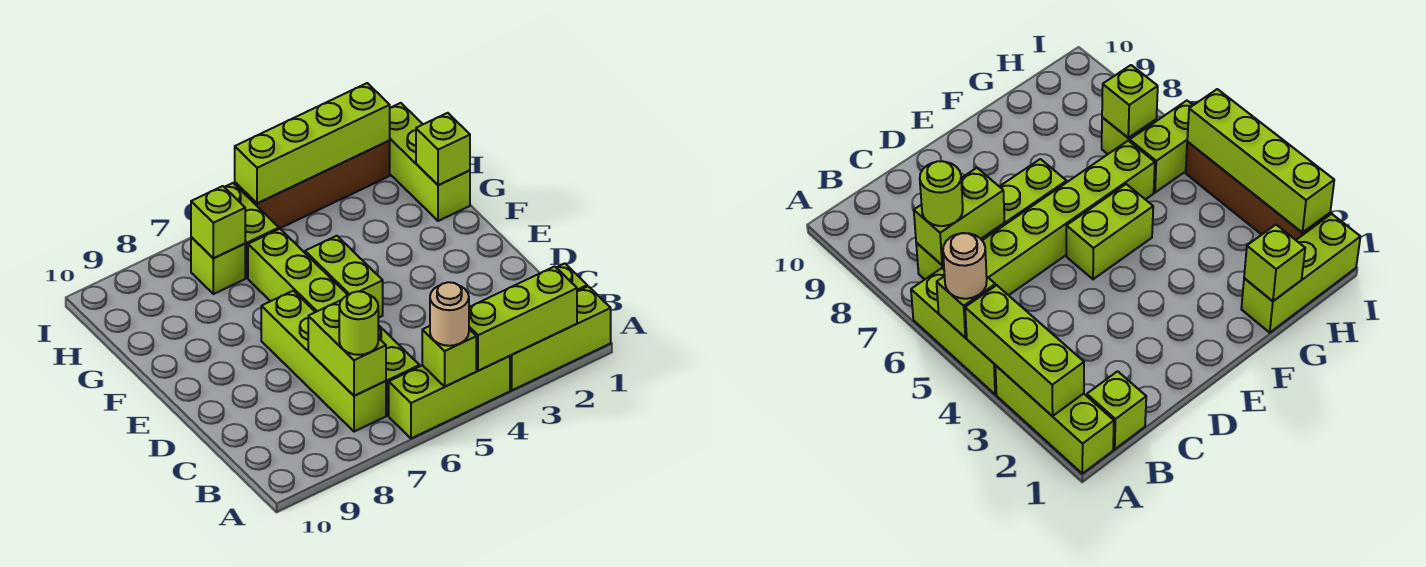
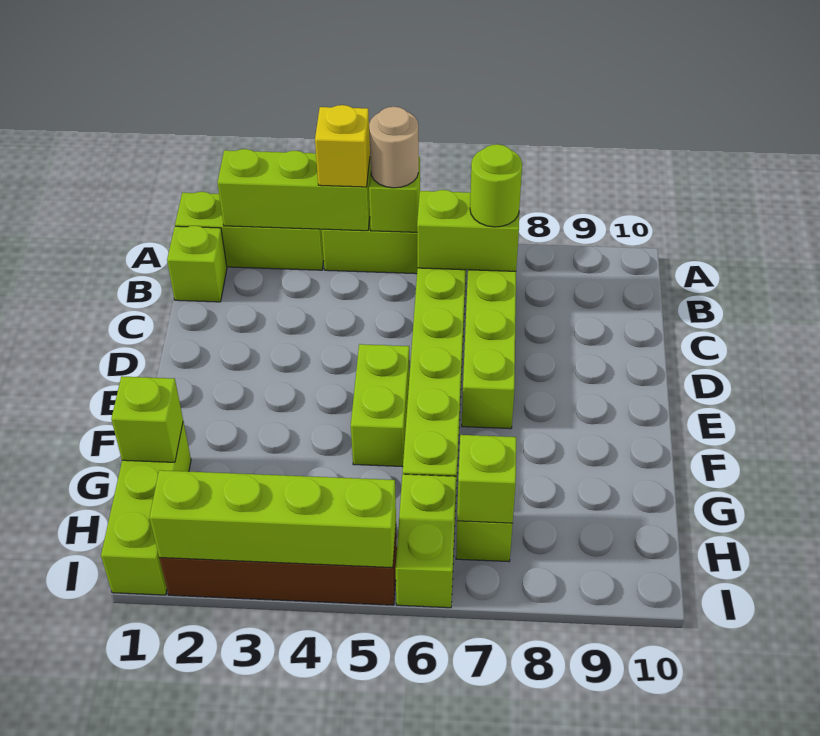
none -> yellow brick A4 level 3
lime brick B7:C7 level 2 -> lime brick B6:B7 level 2

